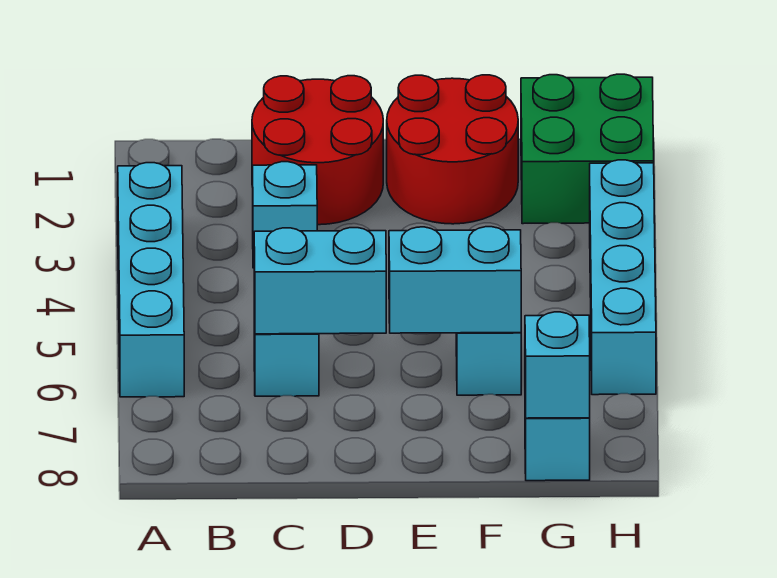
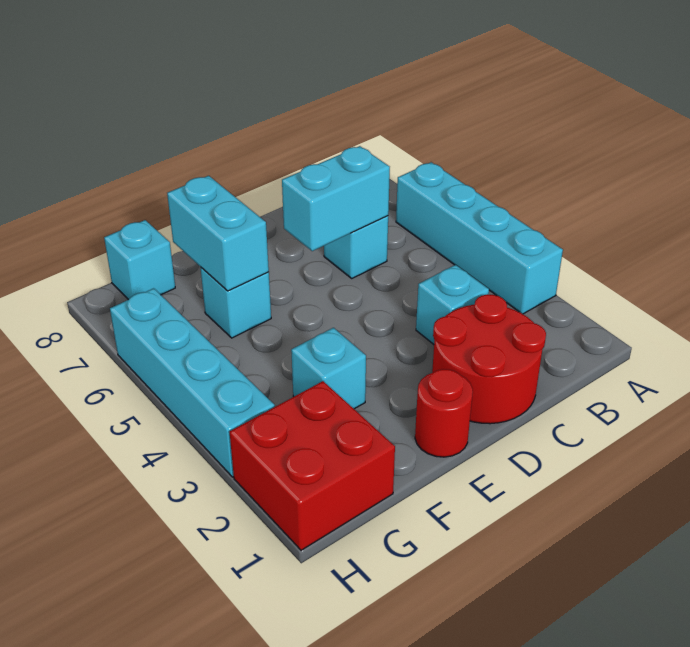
red round brick E1:F2 level 1 -> red round brick E1 level 1
cyan brick E6:F6 level 2 -> cyan brick F6:F7 level 2
green brick G1:H2 level 1 -> red brick G1:H2 level 1
cyan brick G8 level 2 -> cyan brick F3 level 1

